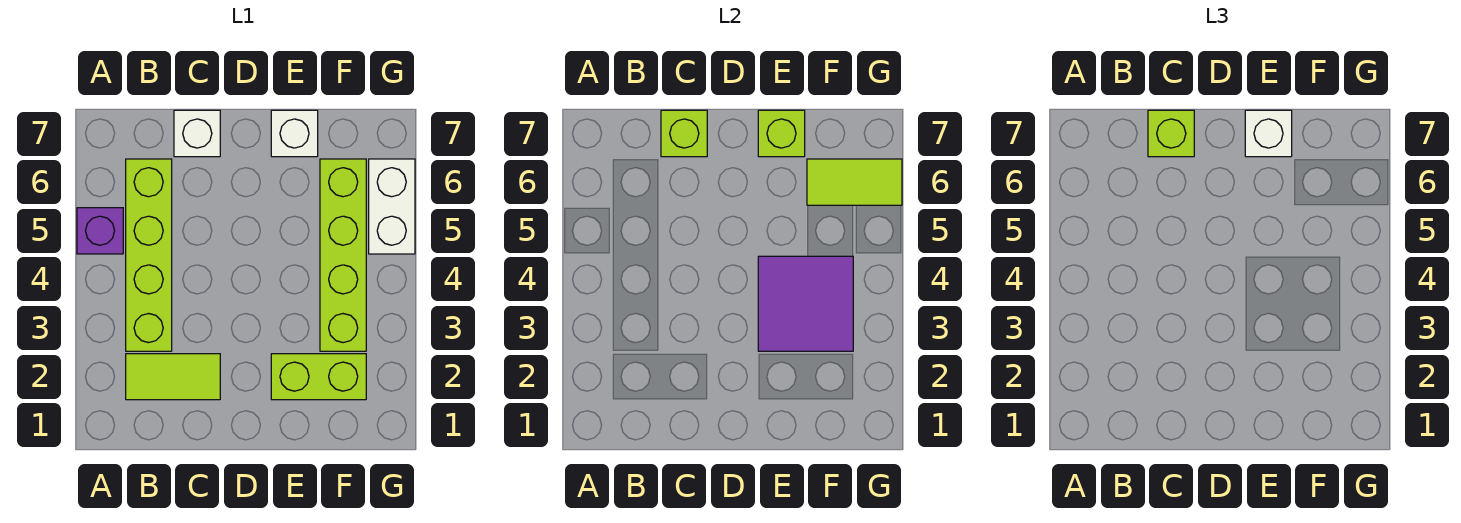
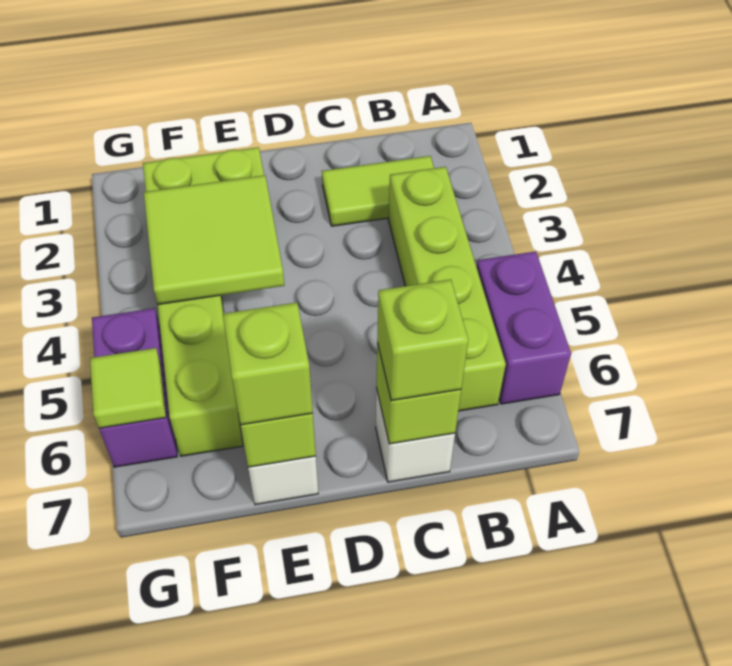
purple brick A5 level 1 -> purple brick A5:A6 level 1
purple tile E3:F4 level 2 -> lime tile E3:F4 level 2
white brick E7 level 3 -> lime brick E7 level 3
lime tile F6:G6 level 2 -> lime tile G6 level 2
white brick G5:G6 level 1 -> purple brick G5:G6 level 1

